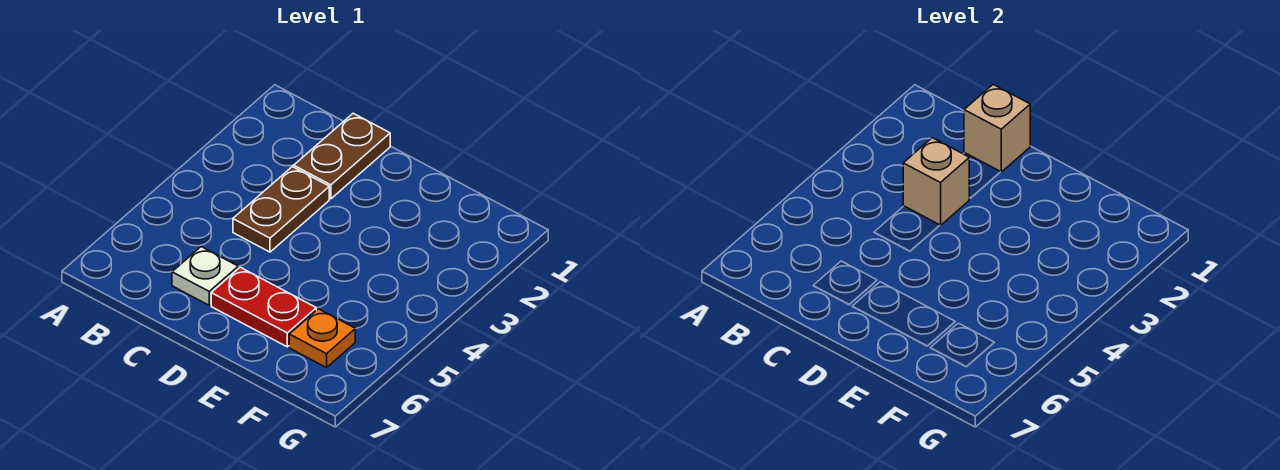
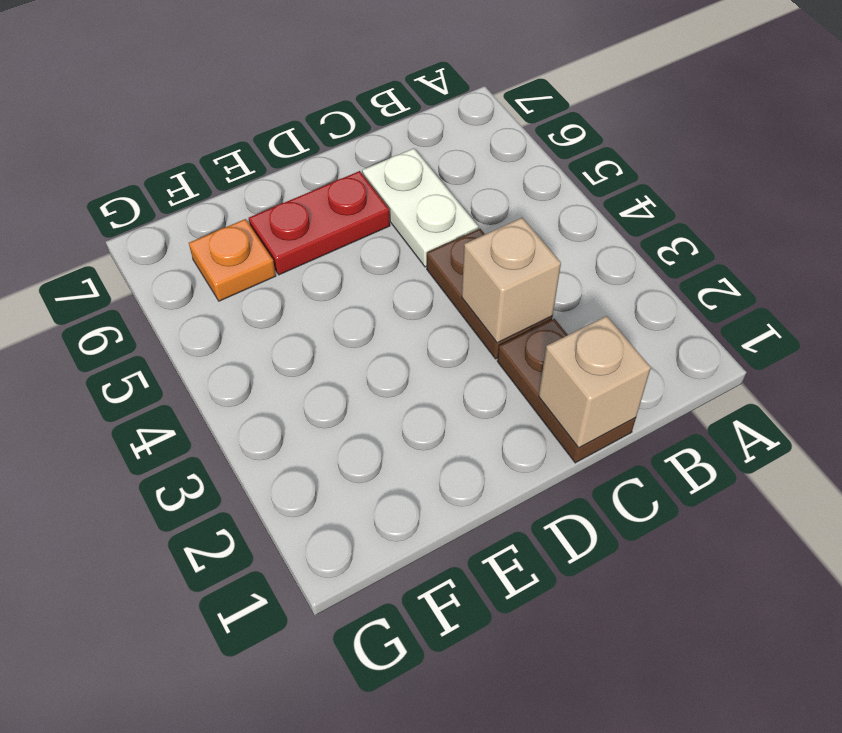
white plate C6 level 1 -> white plate C5:C6 level 1

